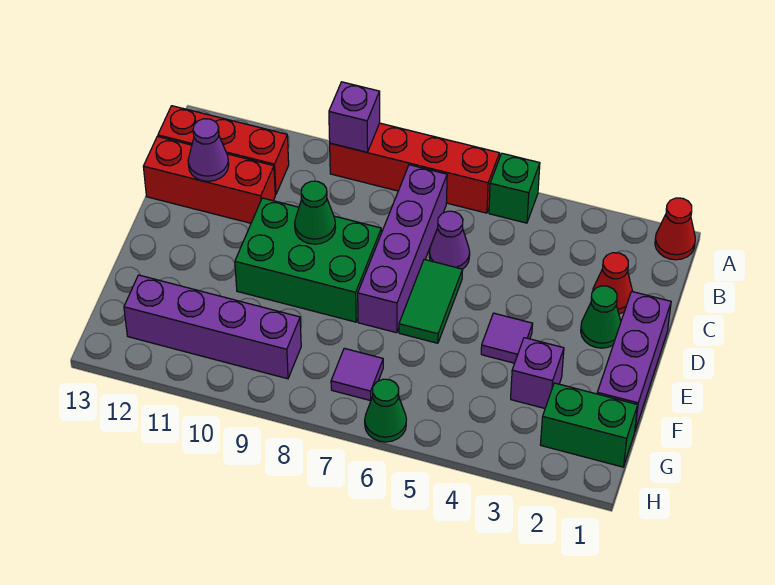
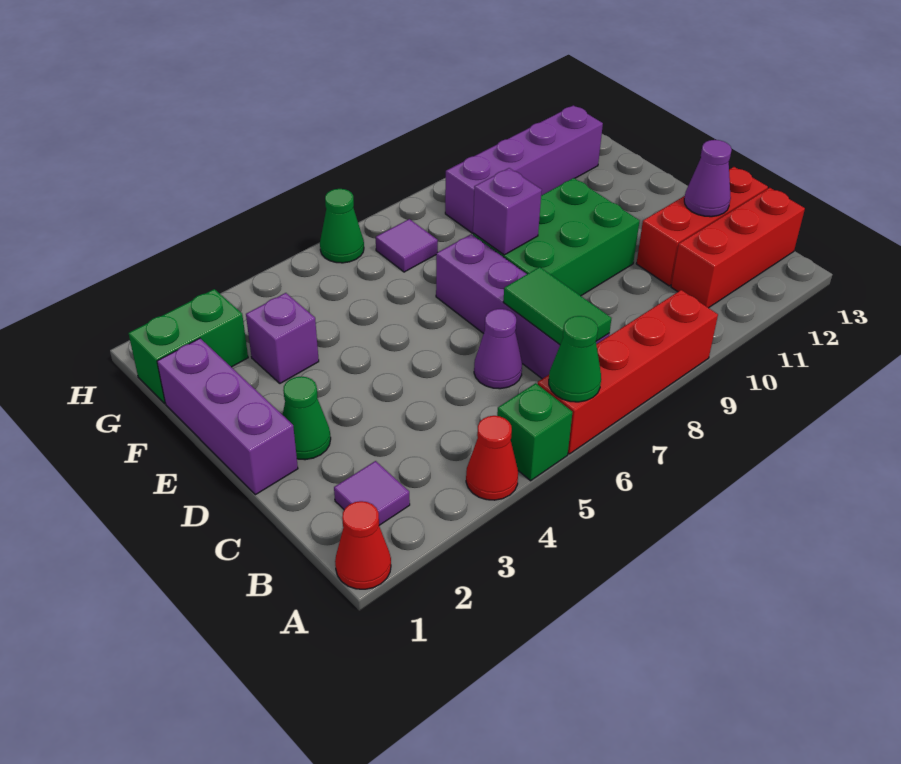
purple brick A9 level 2 -> purple brick E8 level 2
red cone C2 level 1 -> red cone A4 level 1
green tile D6:E6 level 1 -> green tile B7:C7 level 2
green cone D9 level 2 -> green cone A6 level 2
purple tile E4 level 1 -> purple tile B2 level 1

